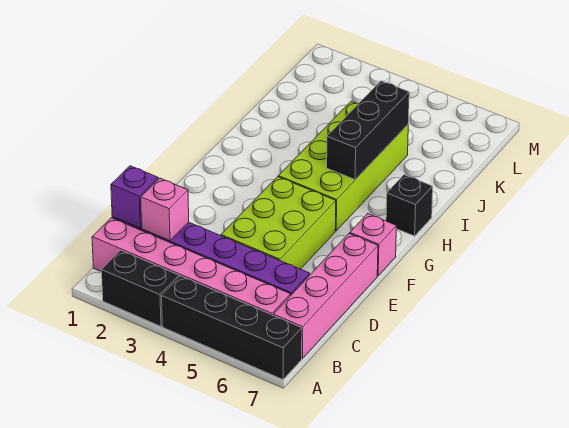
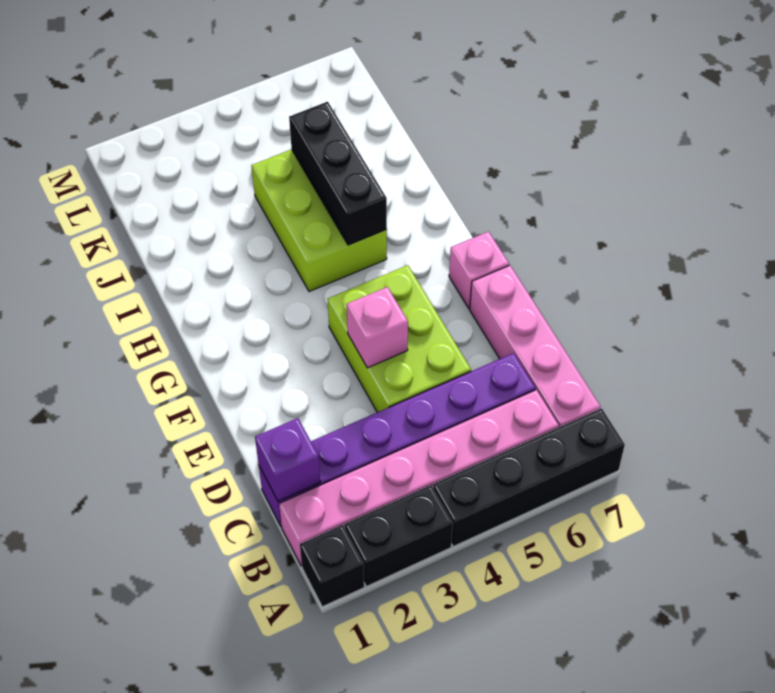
pink brick C2 level 2 -> pink brick E4 level 2
lime brick G4:J5 level 1 -> lime brick H4:J5 level 1
black brick H7 level 1 -> black brick A1 level 1

